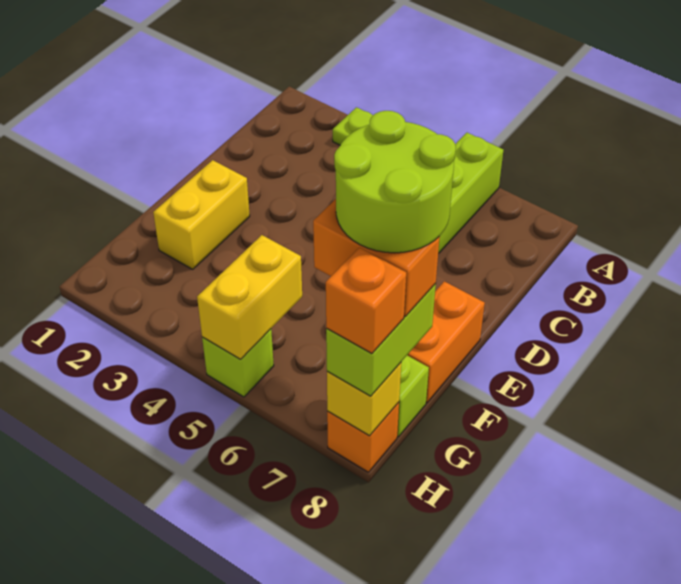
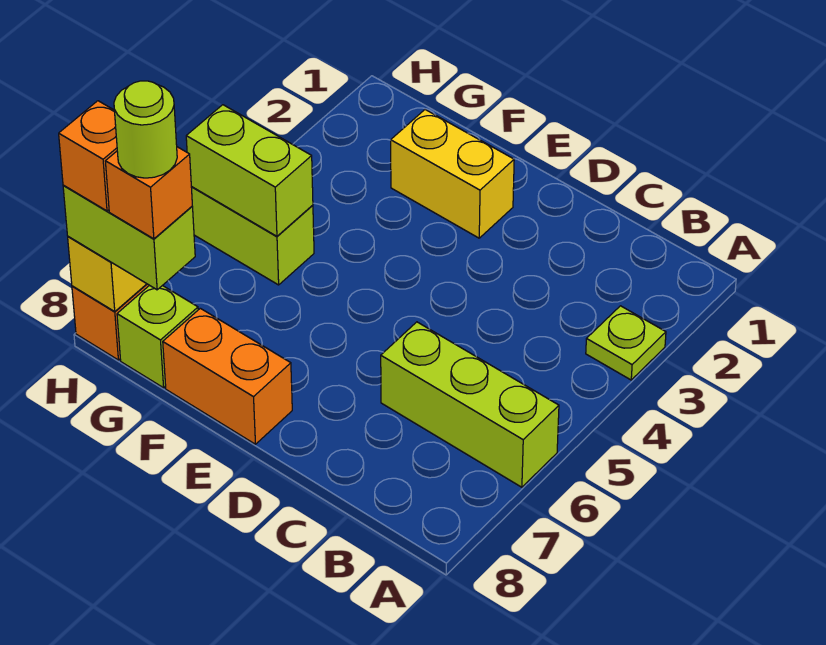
lime round brick F7:G8 level 5 -> lime round brick G8 level 5
yellow brick G5:H5 level 2 -> lime brick G5:H5 level 2
orange brick G7:G8 level 4 -> orange brick G8 level 4
lime brick H5 level 1 -> lime brick G5:H5 level 1

